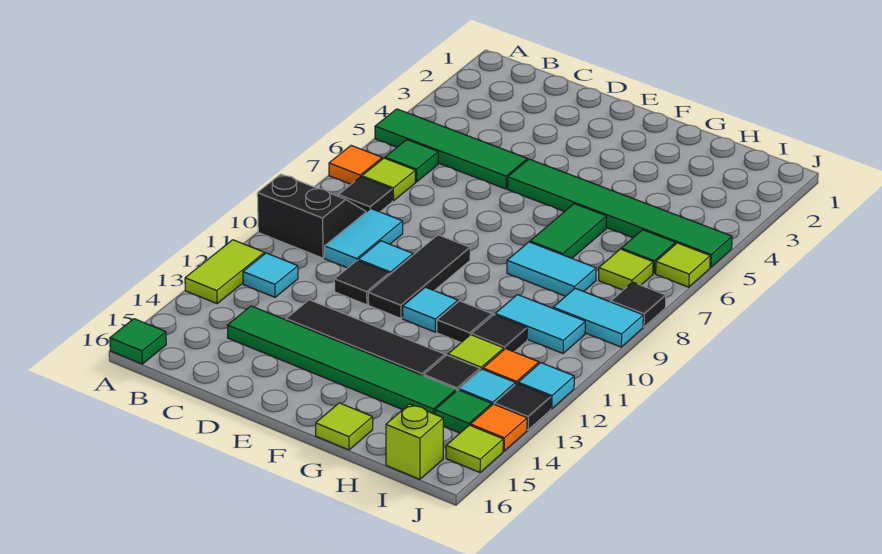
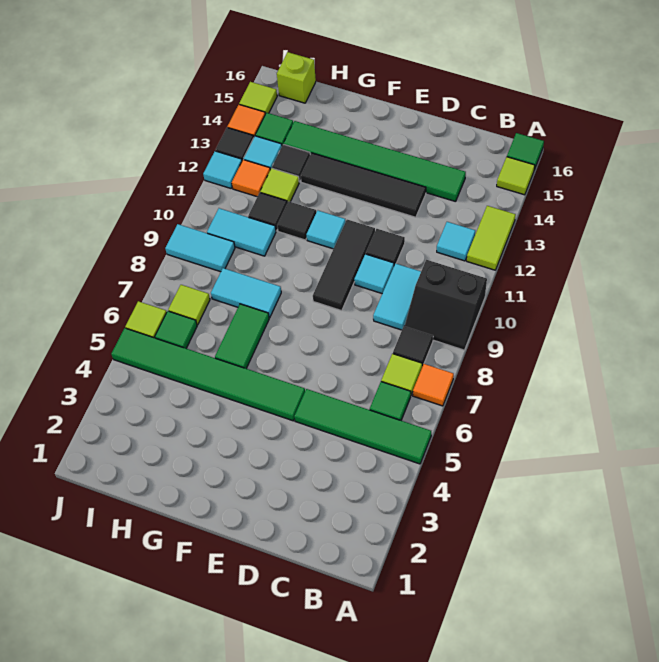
lime tile G16 level 1 -> lime tile A15 level 1
black tile J8 level 1 -> none

